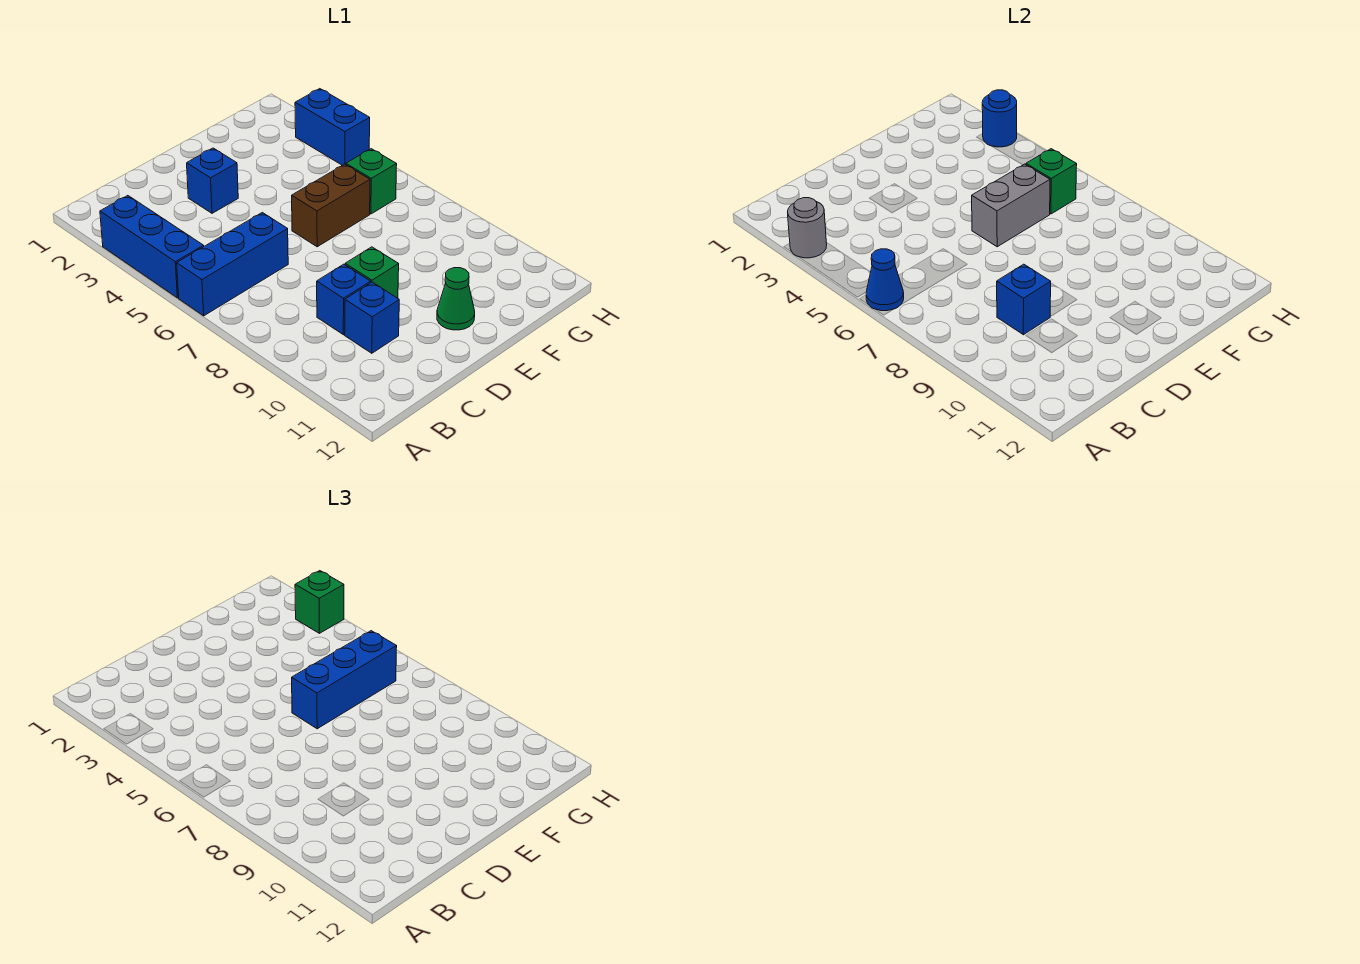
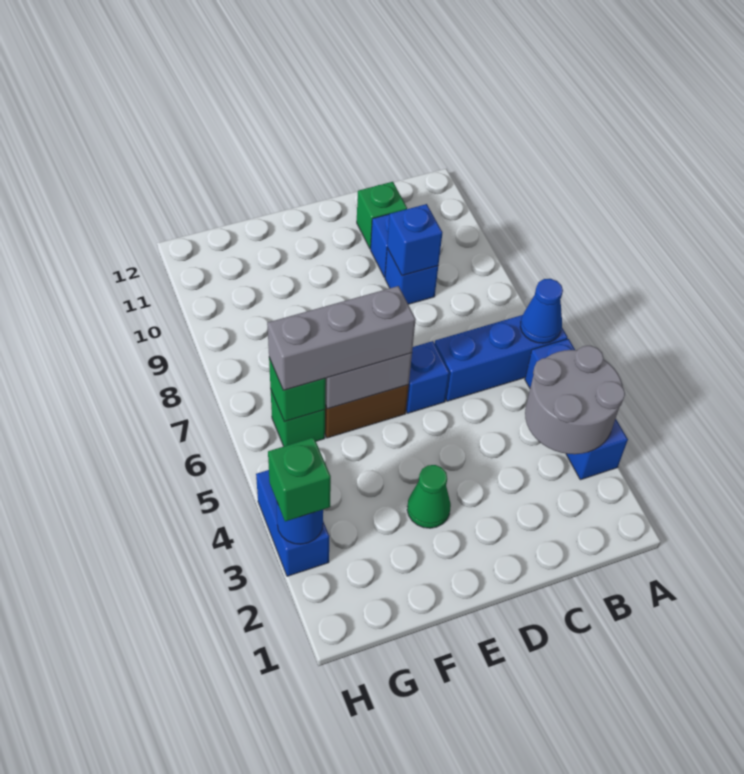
grey round brick A3 level 2 -> grey round brick A3:B4 level 2
blue brick D3 level 1 -> blue brick D6 level 1
green brick D9 level 1 -> green brick C11 level 1
blue brick E6:G6 level 3 -> grey brick E6:G6 level 3
green cone E11 level 1 -> green cone E3 level 1

